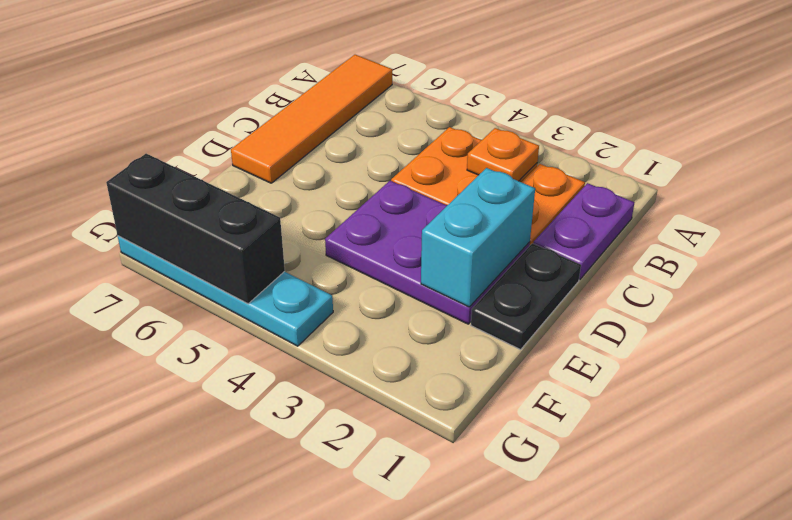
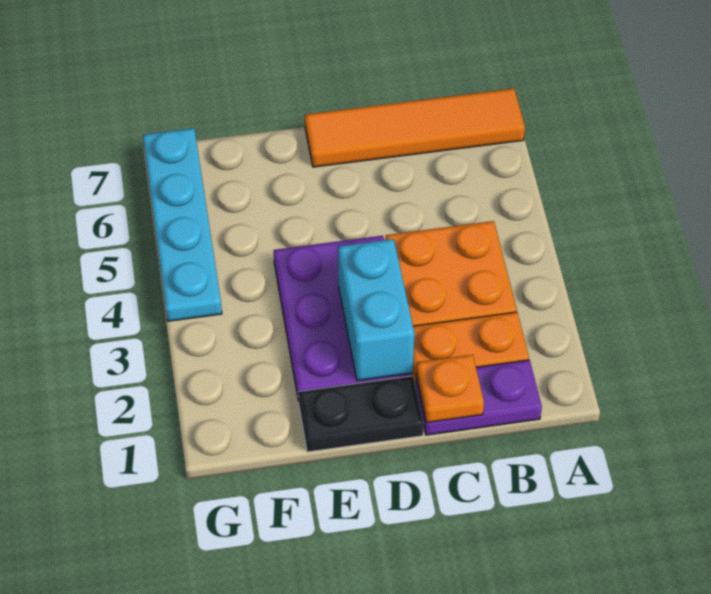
orange plate B3 level 2 -> orange plate C1 level 2
cyan brick D2:E2 level 2 -> cyan brick D2:D3 level 2
black brick G5:G7 level 2 -> none

